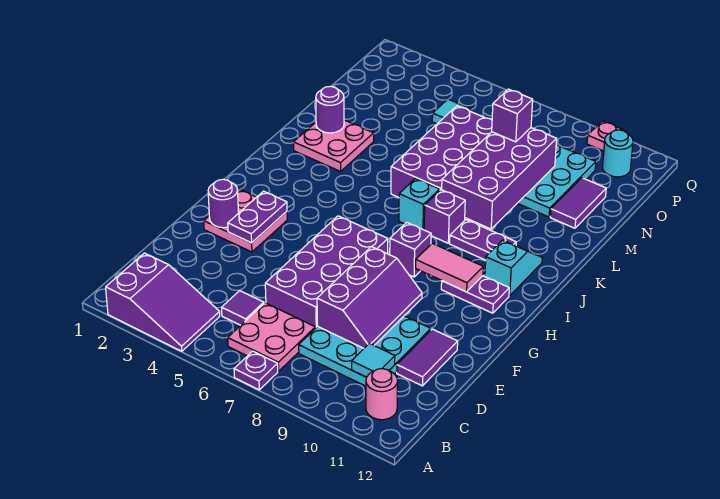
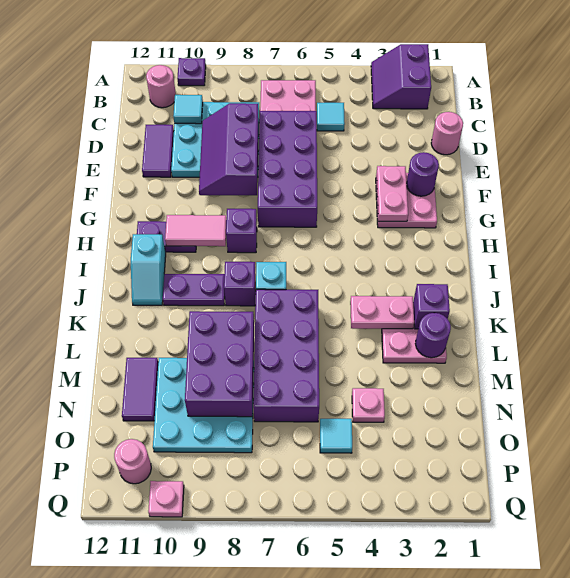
purple slope A2:B4 level 1 top 2 -> purple slope A2:B3 level 1 top 2
purple plate A7 level 1 -> purple plate A10 level 1
purple tile C5 level 1 -> cyan tile C5 level 1
none -> pink round brick D1 level 1
purple plate F3:G3 level 2 -> pink plate F3:G3 level 2
none -> pink plate K3:K4 level 2
purple brick K8:N9 level 2 -> purple brick L8:N9 level 2
none -> pink plate N4 level 1
purple brick N8 level 3 -> purple brick K2 level 2
cyan round brick P11 level 1 -> pink round brick P11 level 1

